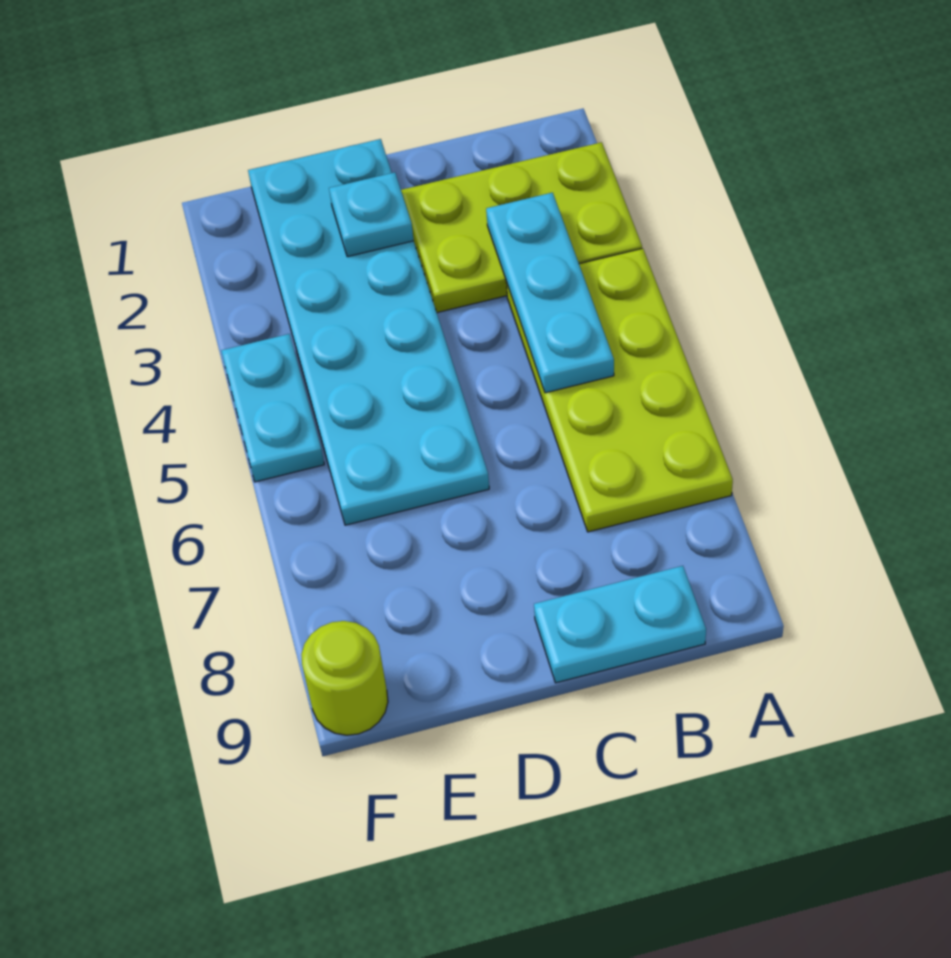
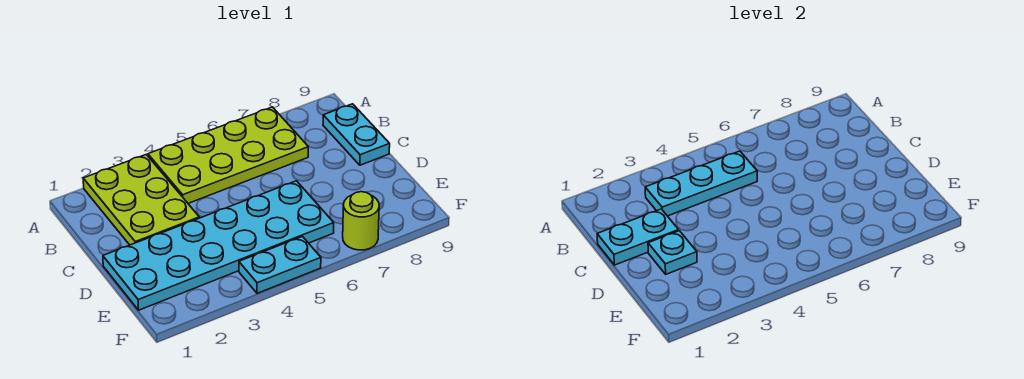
none -> cyan plate C1:C2 level 2
lime round brick F9 level 1 -> lime round brick F7 level 1

